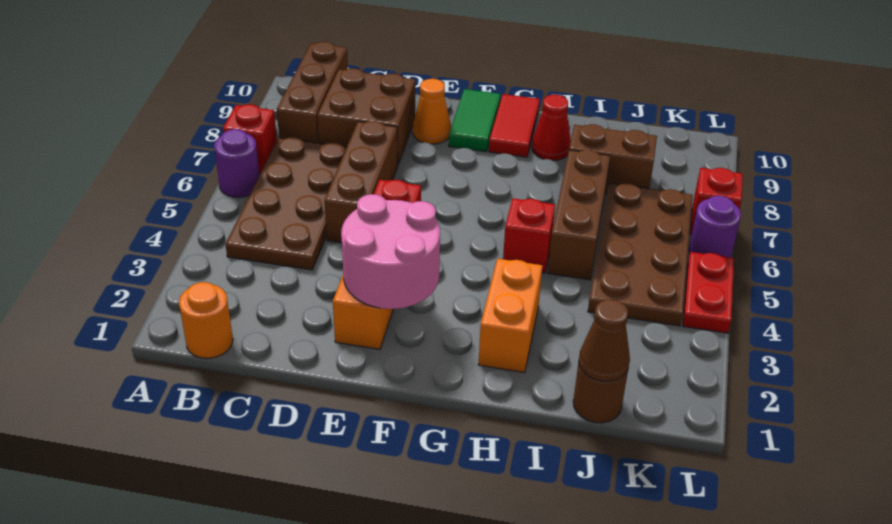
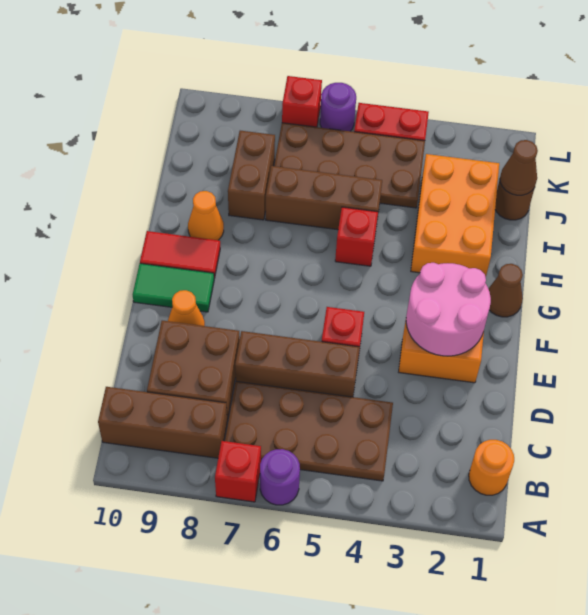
none -> brown cone G1 level 1
orange brick H2:H3 level 1 -> orange brick H2:J3 level 1
red cone H9 level 1 -> orange cone H9 level 1

